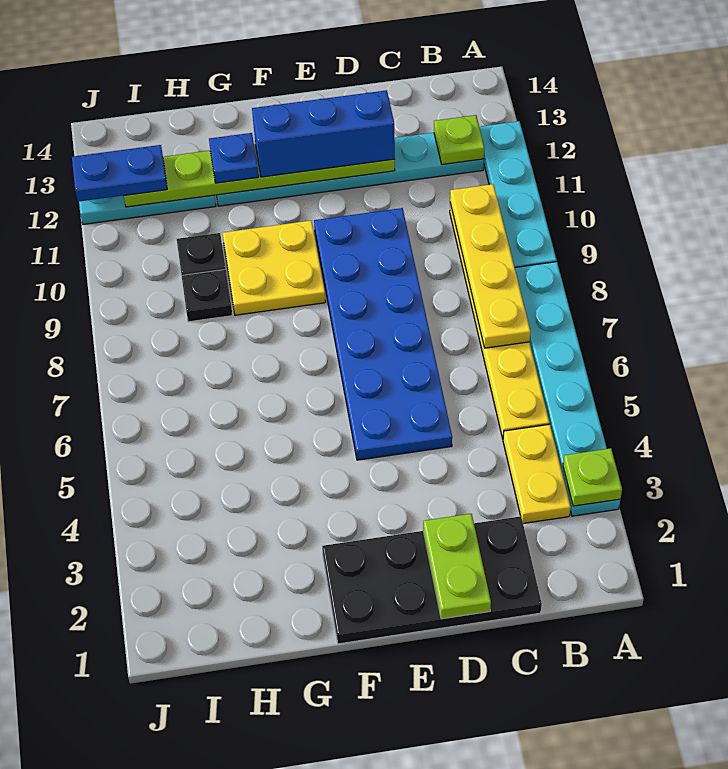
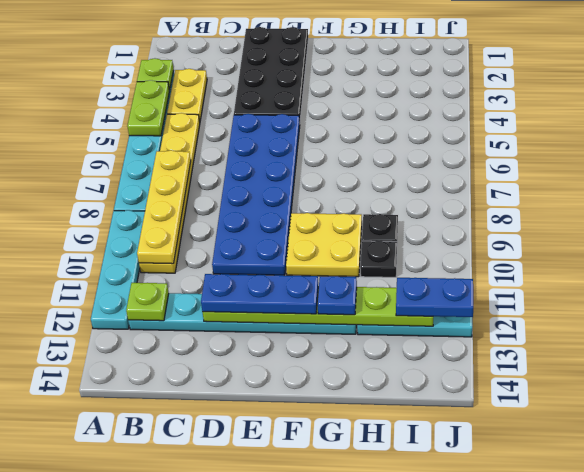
black plate C1:F2 level 1 -> black plate D1:E4 level 1
lime plate D1:D2 level 2 -> lime plate A4:A5 level 2
blue brick D12:F12 level 3 -> blue plate D12:F12 level 3

